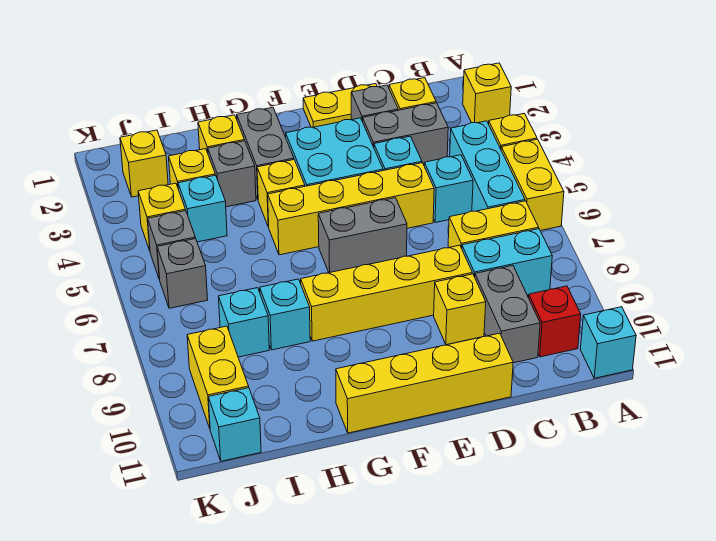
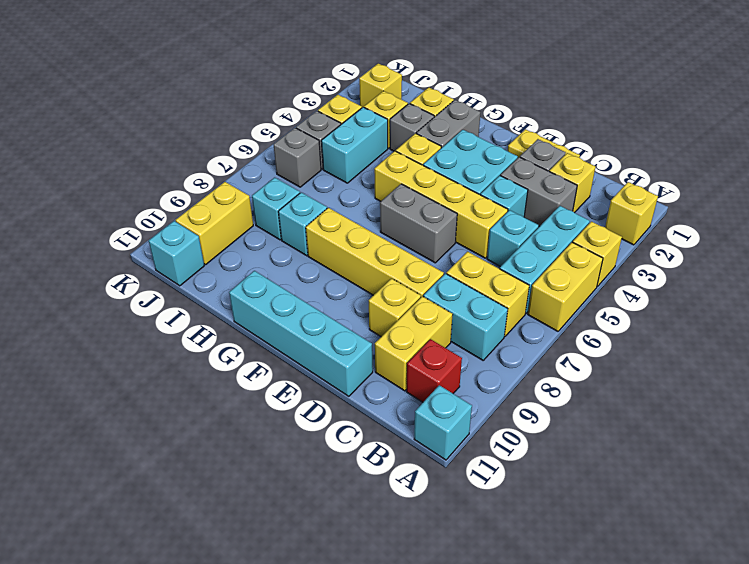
grey brick C9:C10 level 1 -> yellow brick C9:C10 level 1
yellow brick D11:G11 level 1 -> cyan brick D11:G11 level 1
cyan brick I4 level 1 -> cyan brick I4:I5 level 1

